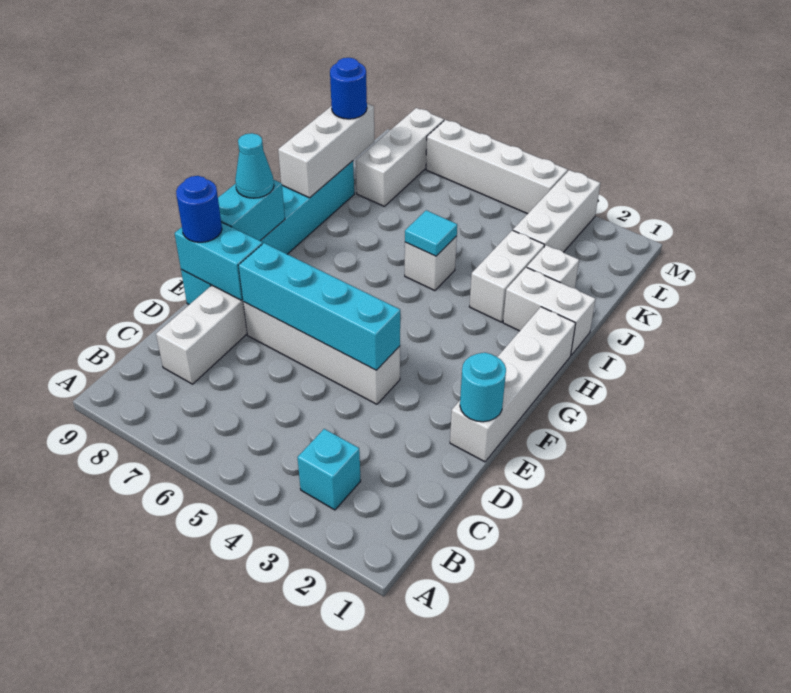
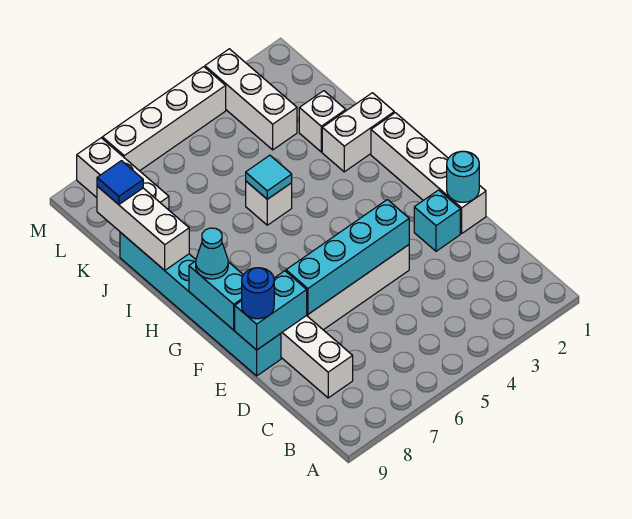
cyan brick B3 level 1 -> cyan brick E2 level 1
white brick I3:J3 level 1 -> none
blue round brick K9 level 3 -> blue tile K9 level 3

